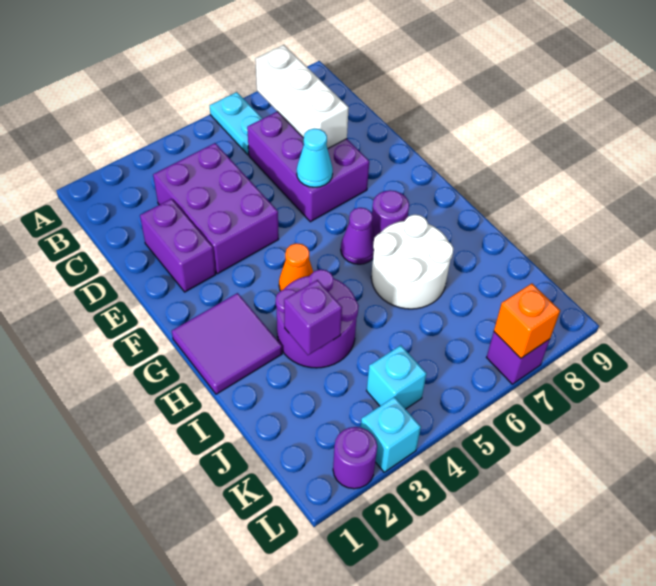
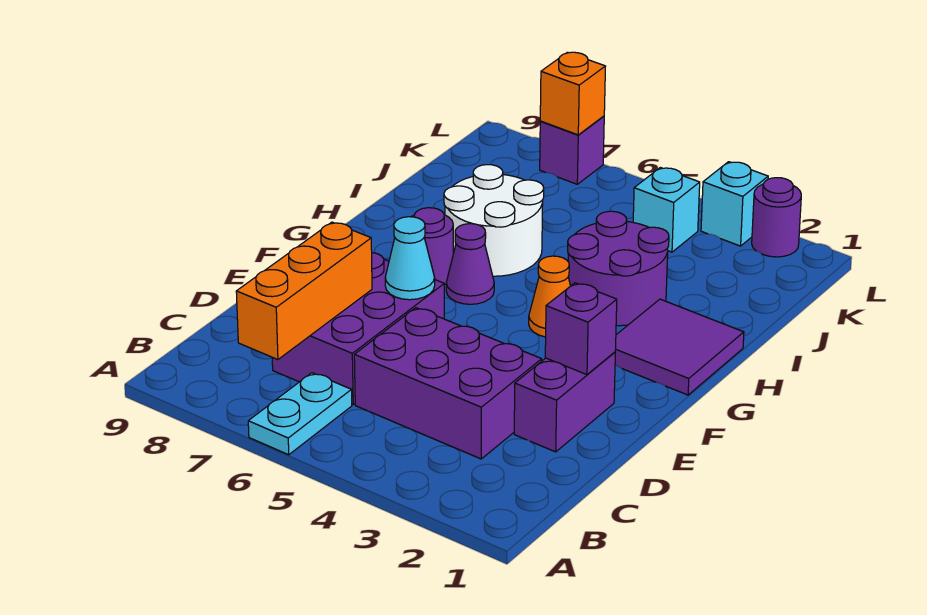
white brick B7:D7 level 2 -> orange brick B7:D7 level 2
purple brick C3:E4 level 1 -> purple brick C3:D5 level 1
purple brick I3 level 2 -> purple brick E2 level 2

